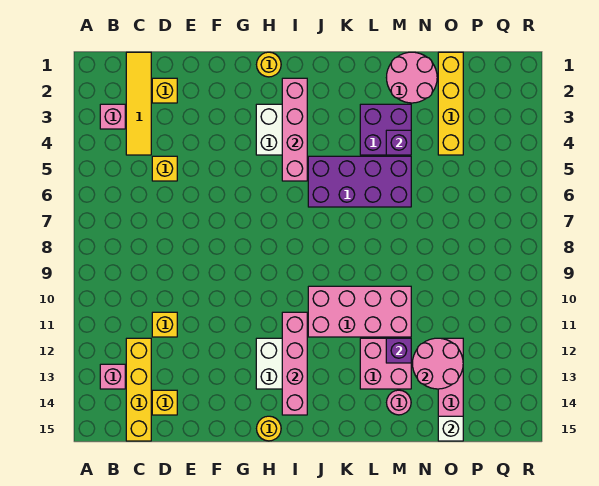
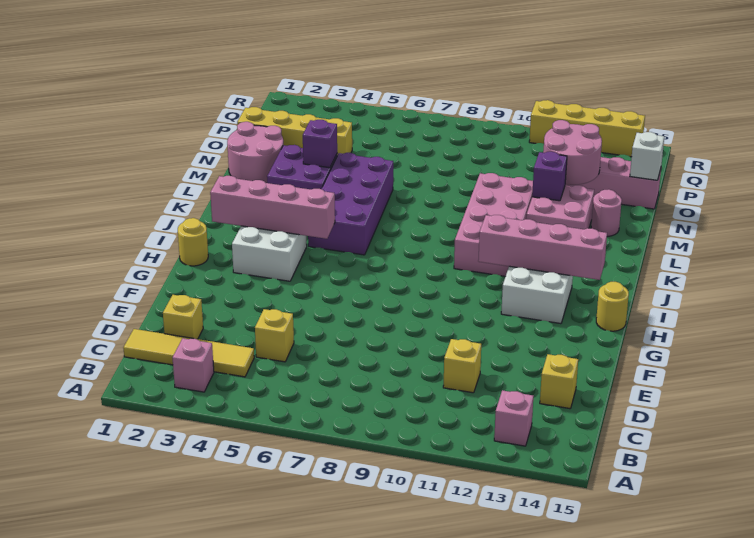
yellow brick C12:C15 level 1 -> yellow brick R11:R14 level 1

